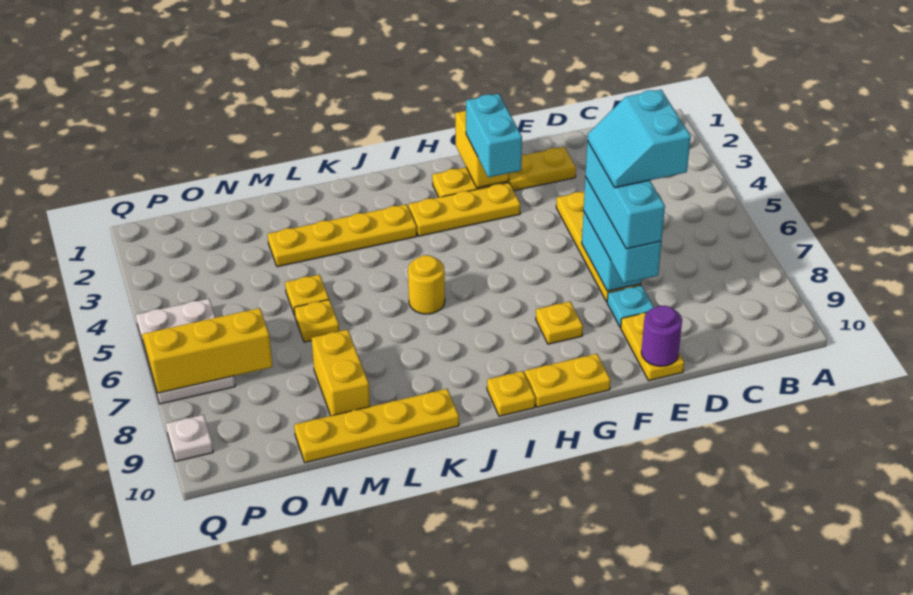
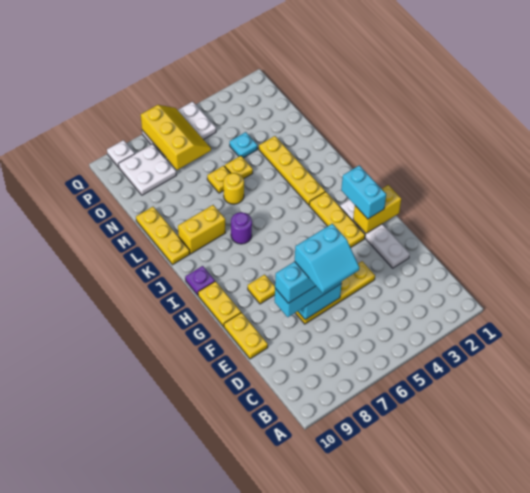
cyan slope D6:E7 level 5 top D -> cyan slope D6:E7 level 5 top E
yellow plate E2:H2 level 1 -> white plate E2:H2 level 1
cyan plate E8 level 1 -> cyan plate N4 level 1
yellow plate E9:E10 level 1 -> yellow plate E10:F10 level 1
purple round brick E10 level 2 -> purple round brick J7 level 1
cyan brick G2:G3 level 3 -> cyan brick G2:H2 level 3
yellow plate I10 level 1 -> purple plate I10 level 1
yellow round brick J6 level 1 -> yellow round brick L6 level 1
yellow plate K10:N10 level 1 -> yellow plate K10:M10 level 1
yellow brick M8:M9 level 1 -> yellow brick K8:K9 level 1
none -> white plate O8:P9 level 1

